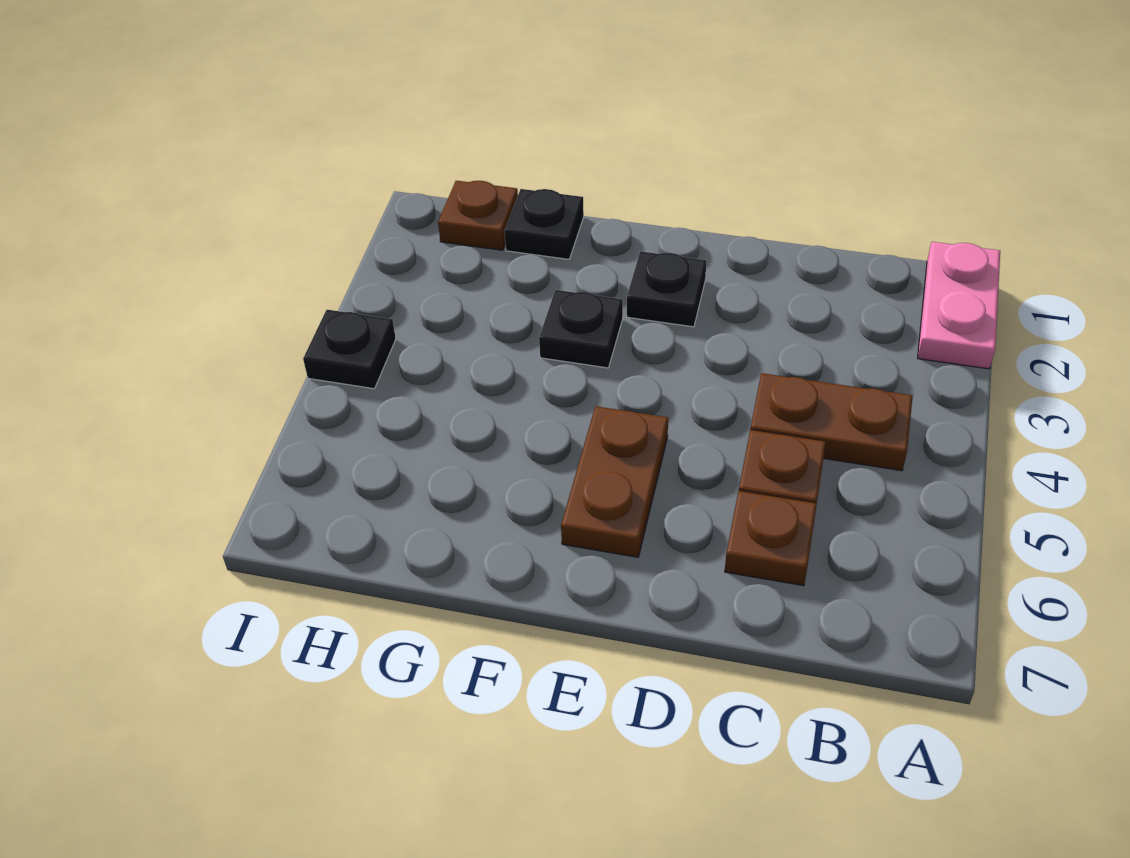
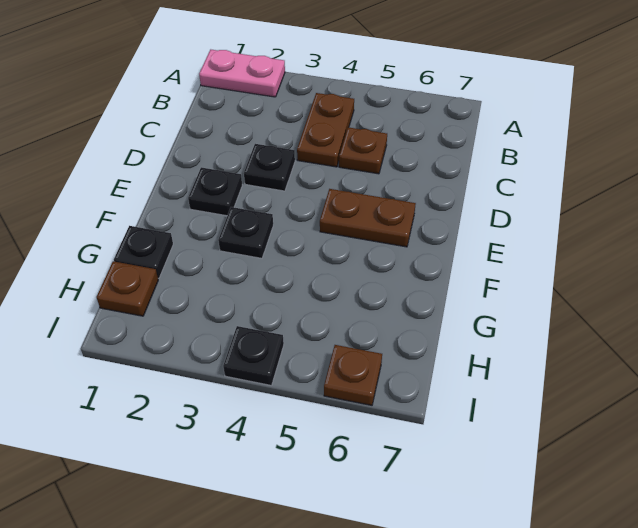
brown plate C6 level 1 -> brown plate I6 level 1
none -> black plate D3 level 1

